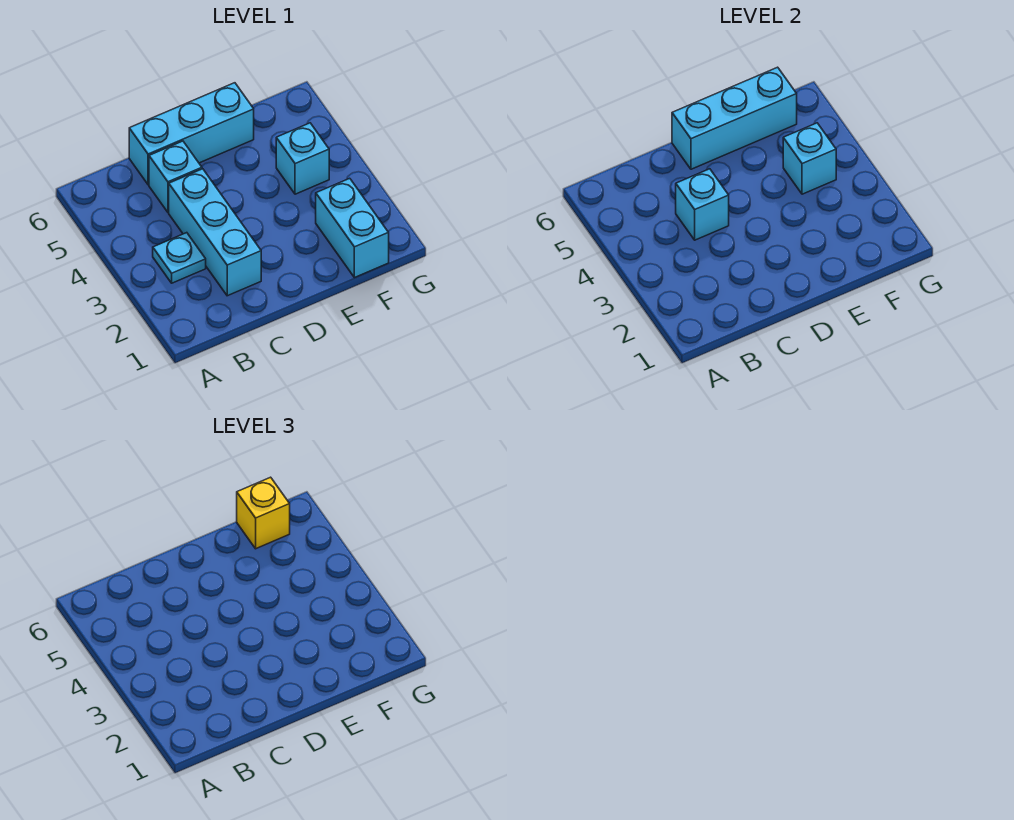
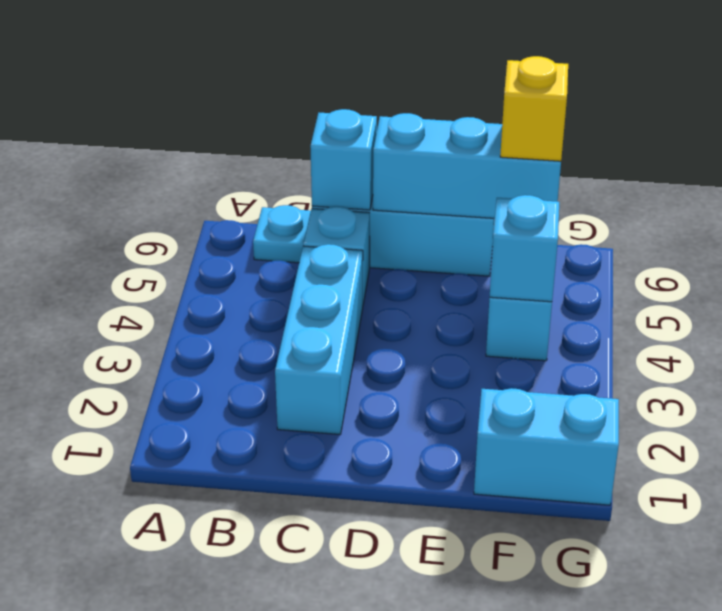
cyan plate B3 level 1 -> cyan plate B6 level 1
cyan brick C4 level 2 -> cyan brick C6 level 2
cyan brick F1:F2 level 1 -> cyan brick F1:G1 level 1

